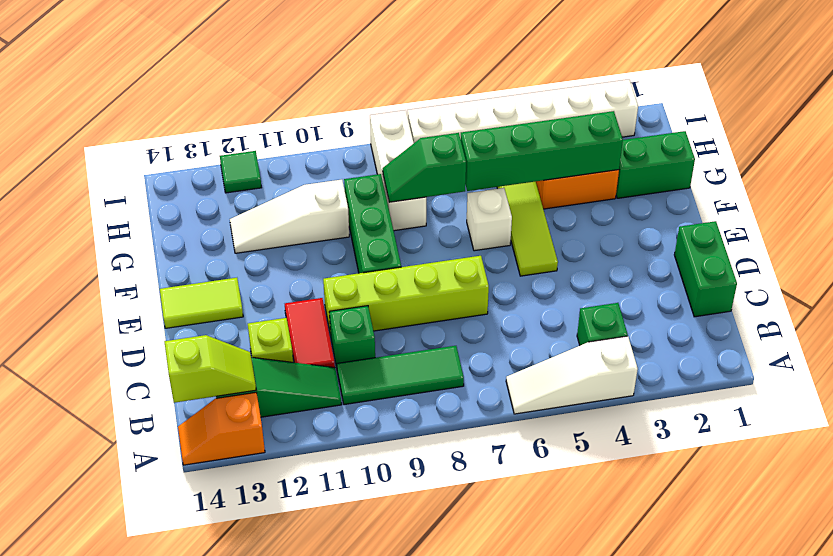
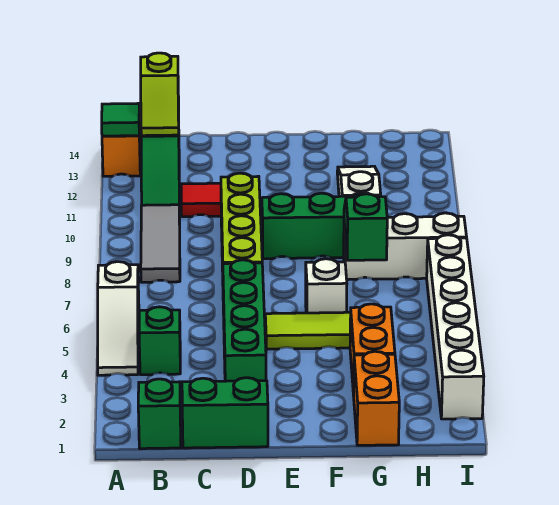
white slope A4:A6 level 1 top 4 -> white slope A4:A6 level 1 top 6
green tile B8:B10 level 1 -> grey tile B8:B10 level 1
green brick C10 level 1 -> green brick B1 level 1
lime brick C12 level 1 -> none
lime tile E13:E14 level 1 -> none
green brick G1:G2 level 1 -> orange brick G1:G2 level 1
green brick G3:G6 level 2 -> green brick D3:D6 level 1
green tile I12 level 1 -> green tile A13 level 2

